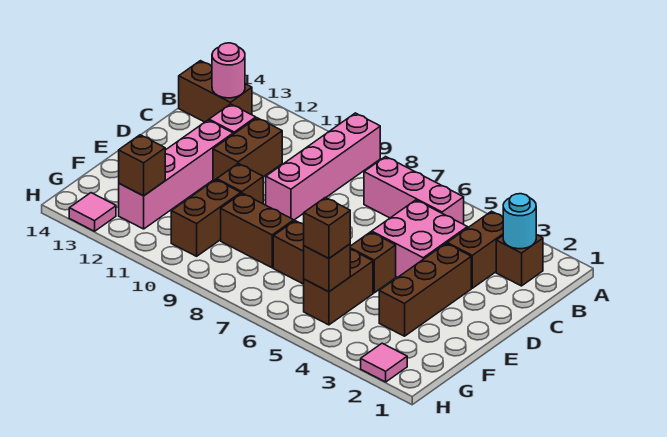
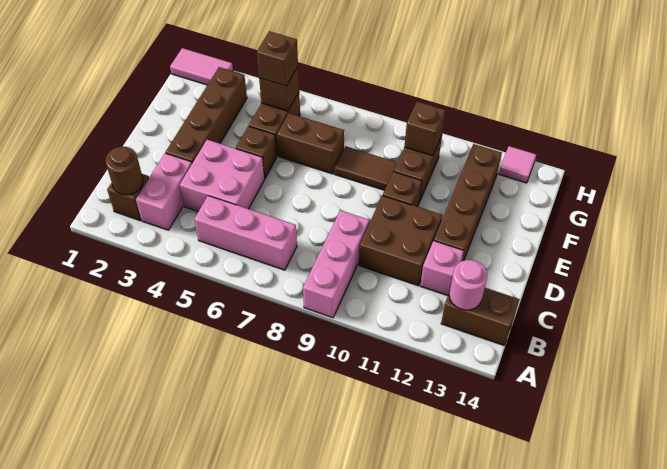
pink brick A9:D9 level 1 -> pink brick A9:C9 level 1
cyan round brick B2 level 2 -> brown round brick B2 level 2
brown brick B3:C3 level 1 -> pink brick B3:C3 level 1
brown brick C11:D11 level 1 -> brown brick C10:D11 level 1
brown brick D3:F3 level 1 -> brown brick D3:G3 level 1
pink brick D12:G12 level 1 -> brown brick D12:G12 level 1
brown brick F8:F9 level 1 -> brown tile F8:F9 level 1
brown brick G12 level 2 -> brown brick G10 level 2
pink tile H2 level 1 -> pink tile H1:H2 level 1

